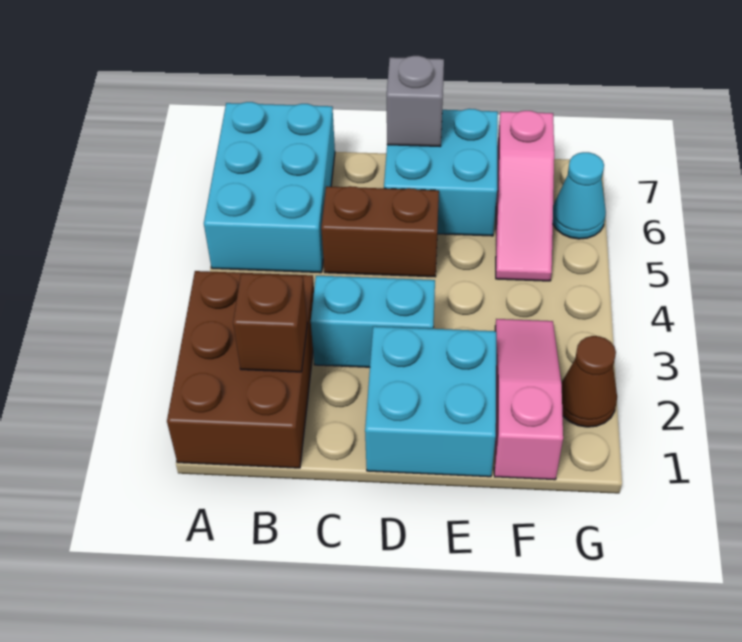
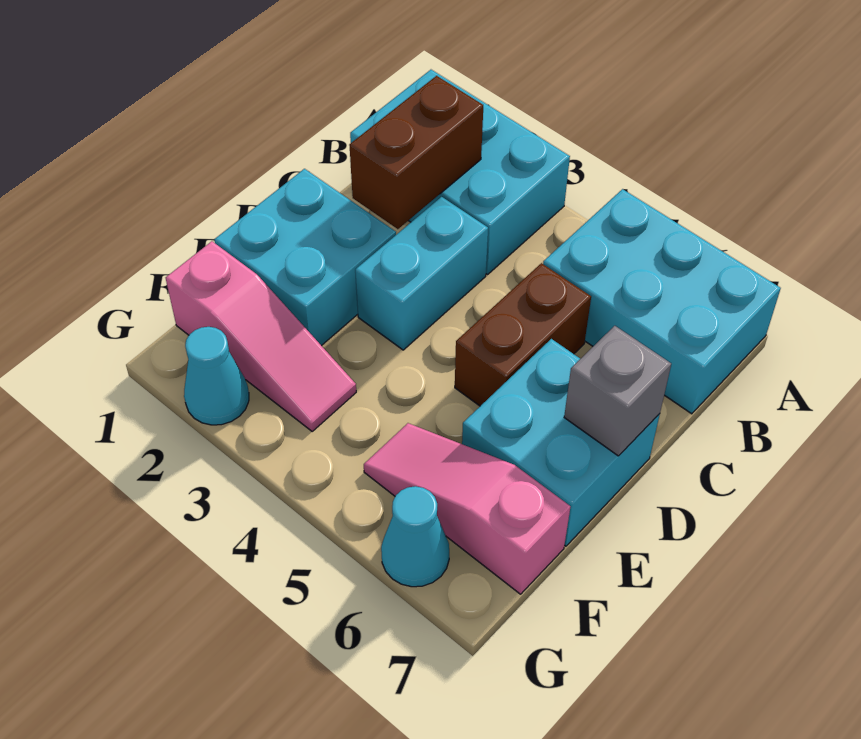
brown brick A1:B3 level 1 -> cyan brick A1:B3 level 1
brown brick B2 level 2 -> brown brick B2:C2 level 2
brown cone G2 level 1 -> cyan cone G2 level 1

